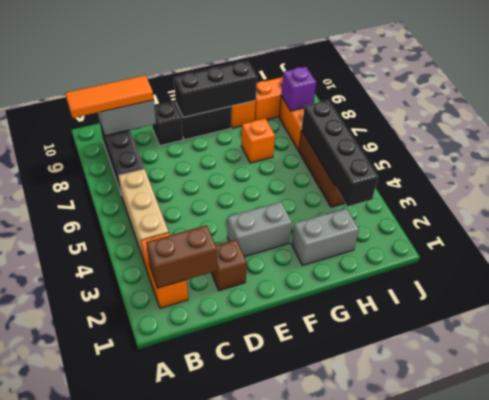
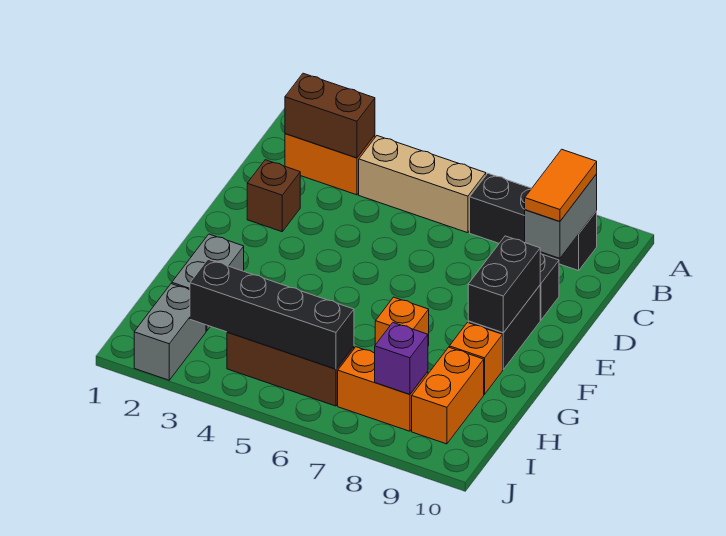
orange tile A9:C9 level 3 -> orange tile B9:C9 level 3
brown brick B2:C2 level 2 -> brown brick B2:B3 level 2
grey brick E3:F3 level 1 -> grey brick I2:J2 level 1
black brick E9:G9 level 2 -> black brick E9:F9 level 2

